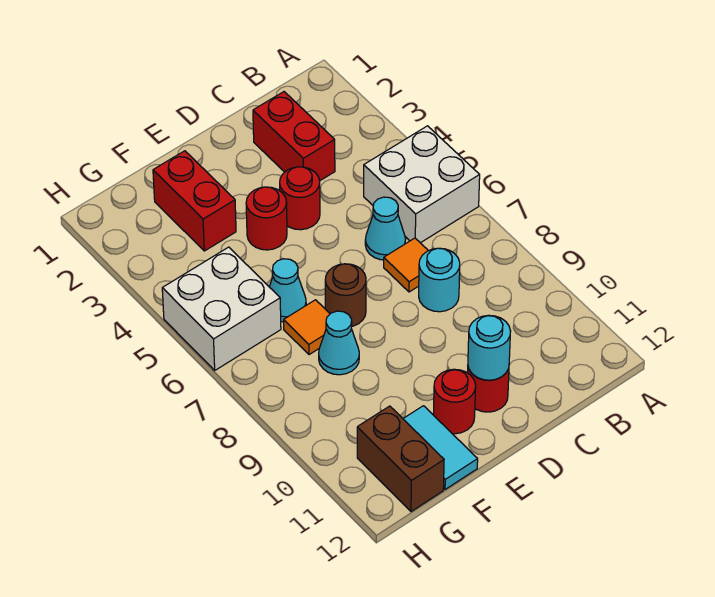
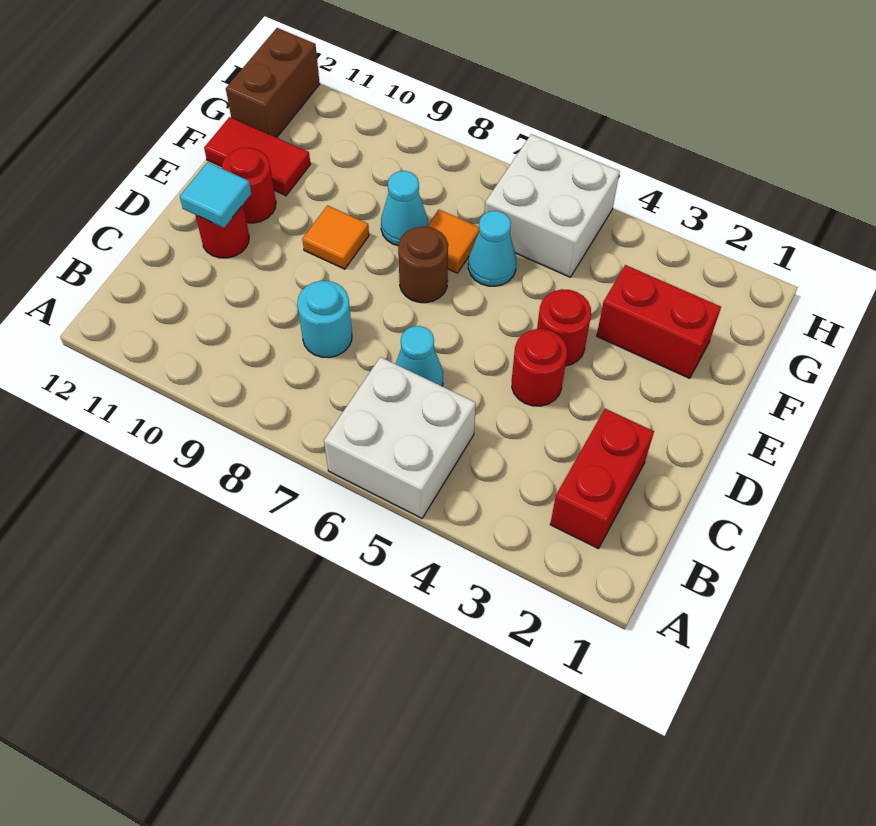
red brick C2:C3 level 1 -> red brick B2:C2 level 1
orange tile C7 level 1 -> orange tile E9 level 1
cyan round brick D11 level 2 -> cyan tile D11 level 2
cyan tile F11:F12 level 1 -> red tile F11:F12 level 1
brown brick G11:G12 level 1 -> brown brick G12:H12 level 1

